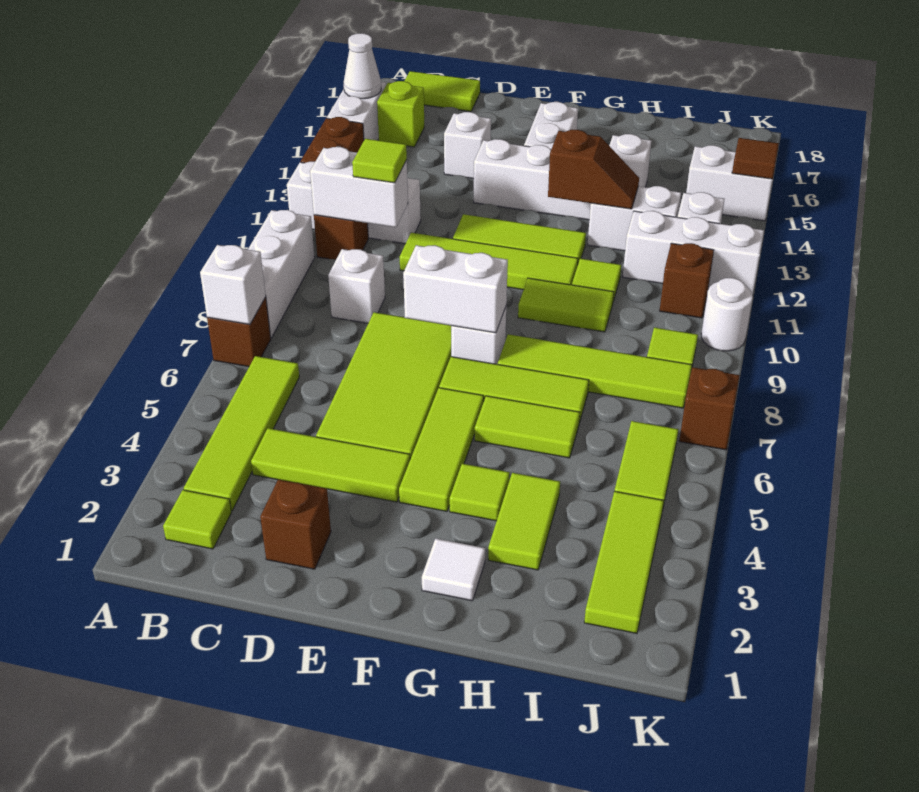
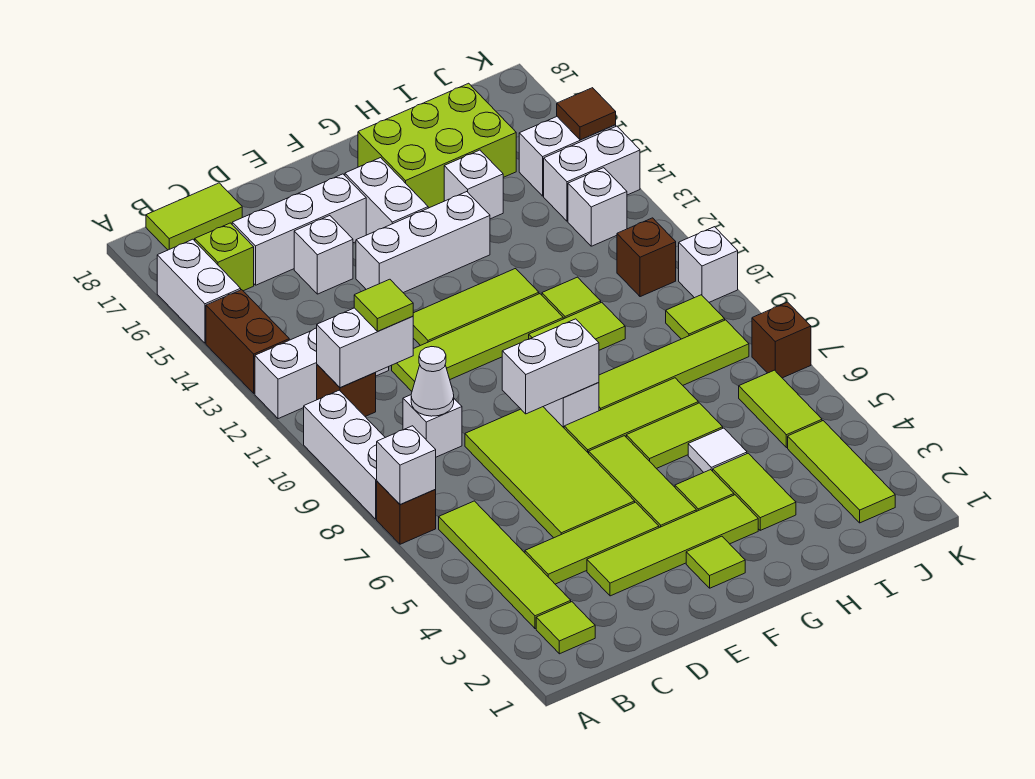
white cone A16 level 2 -> white cone C9 level 2
brown brick D2 level 1 -> none
none -> lime tile D3:G3 level 1
none -> lime tile F2 level 1
white tile G2 level 1 -> white tile H5 level 1
brown slope G13:H13 level 2 top G -> none
none -> lime brick G16:I17 level 1
white brick H13:I13 level 1 -> white brick J14:K14 level 1
white brick I12:K12 level 1 -> white brick C16:E16 level 1
white round brick K10 level 1 -> white brick K10 level 1

